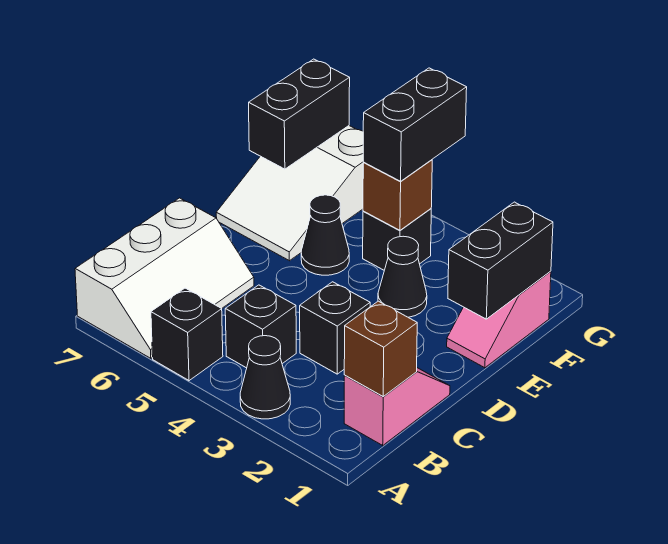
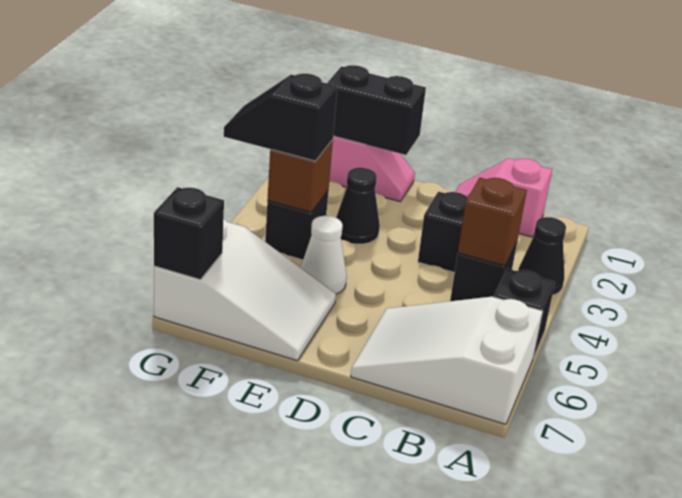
white slope A6:C7 level 1 top 7 -> white slope A6:C7 level 1 top A
brown brick B1 level 2 -> brown brick B4 level 2
black cone E5 level 1 -> white cone E5 level 1
black brick F4:G4 level 3 -> black slope F4:G4 level 3 top F
black brick F7:G7 level 2 -> black brick G7 level 2

